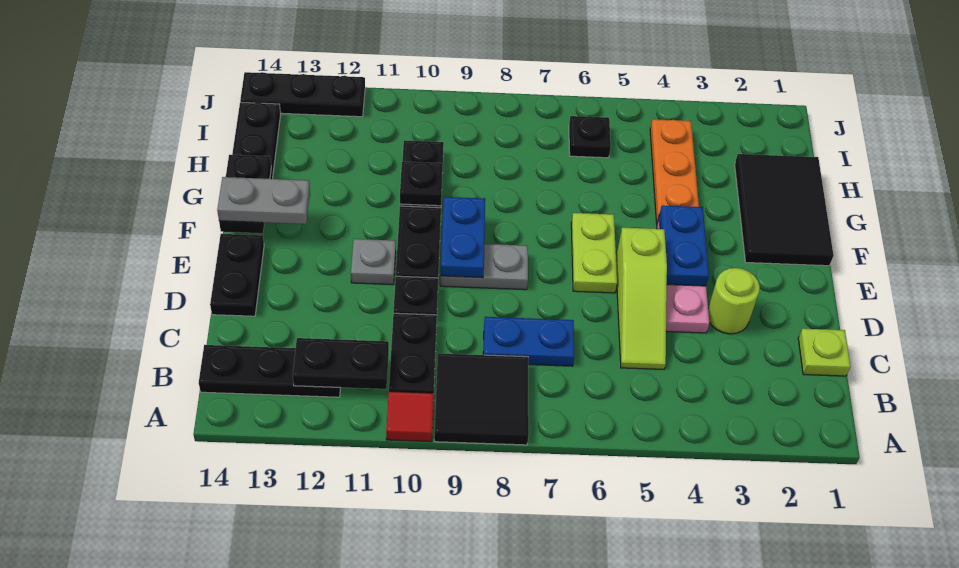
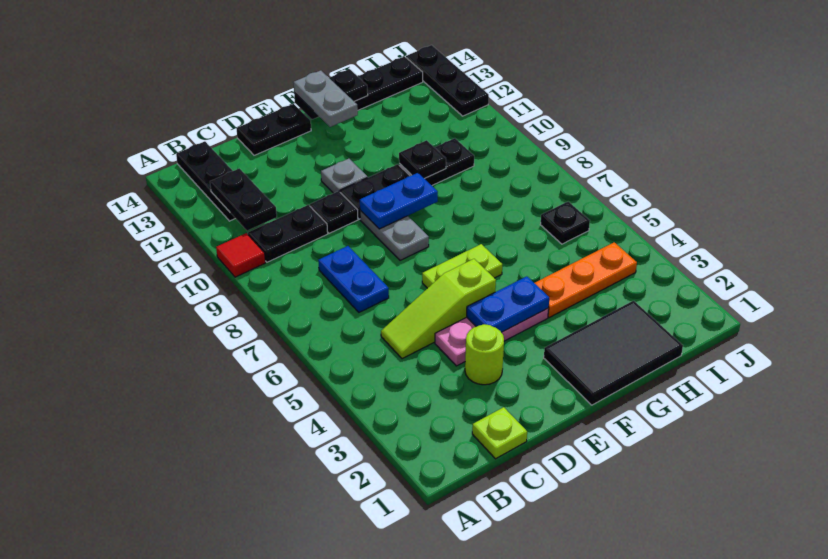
black tile A8:B9 level 1 -> none

